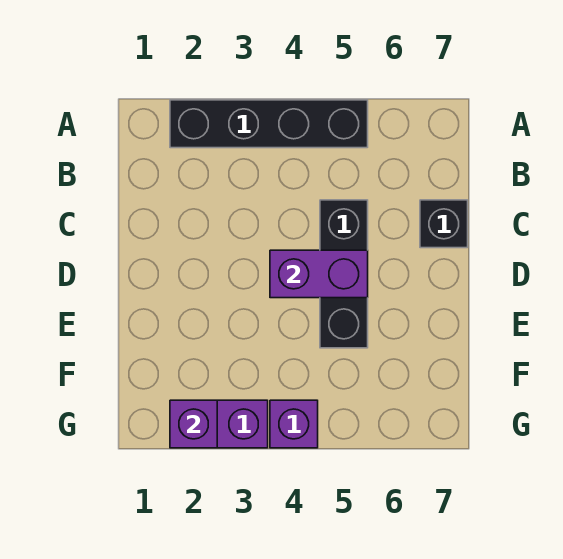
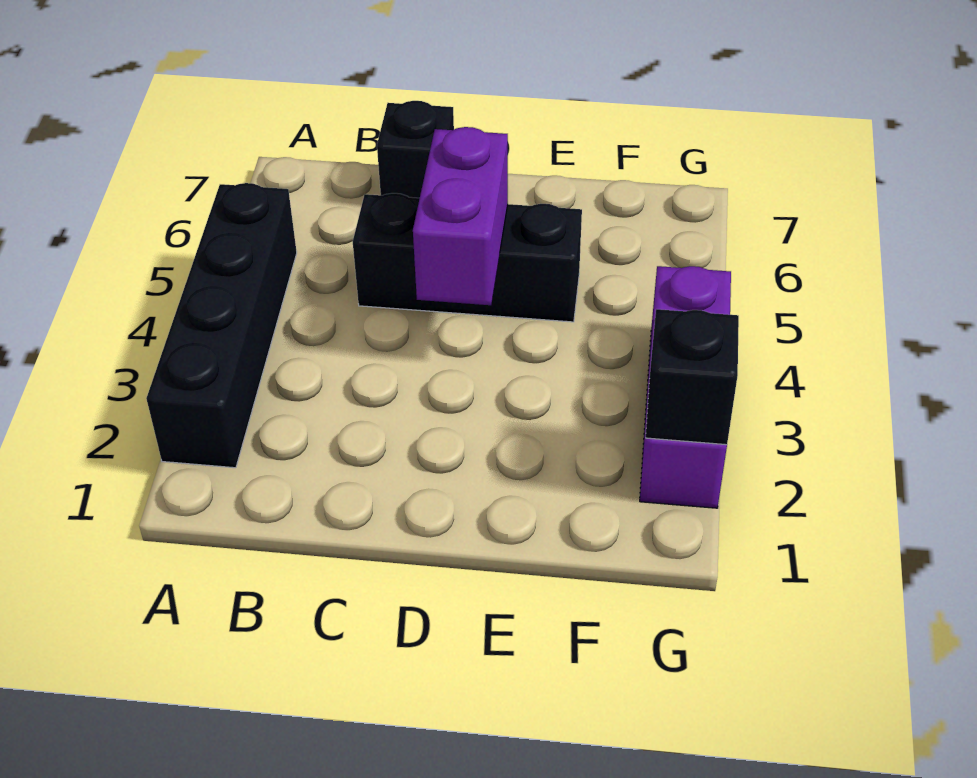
purple brick G2 level 2 -> black brick G2 level 2

